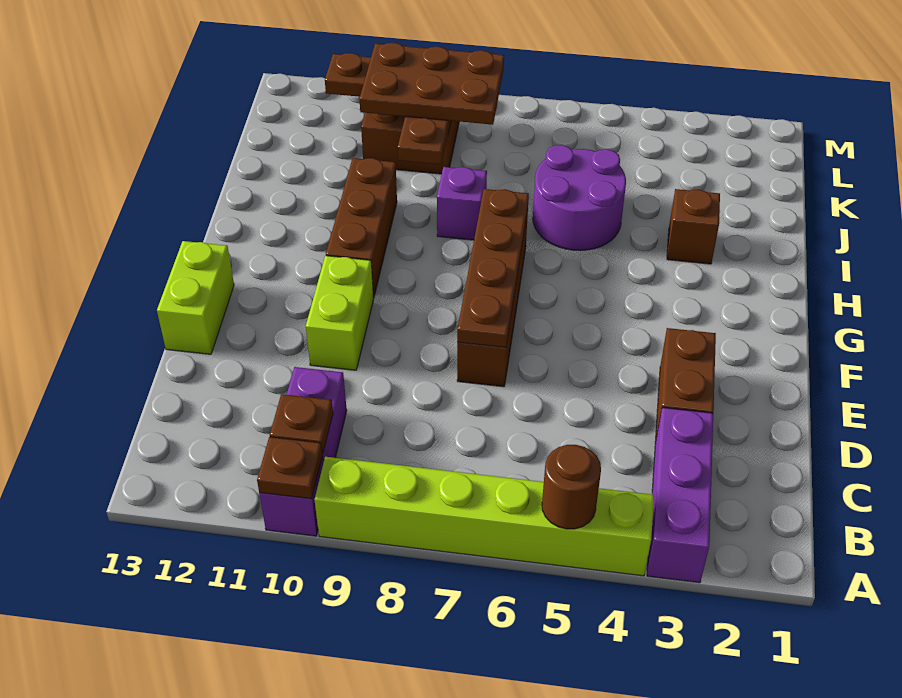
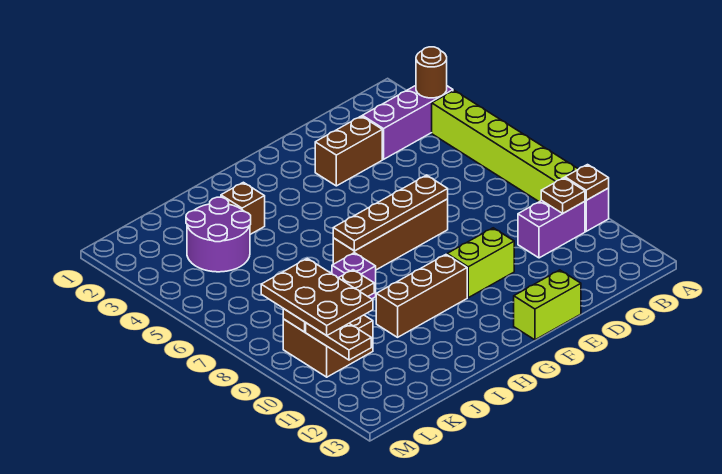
brown round brick A5 level 2 -> brown round brick A3 level 2
purple round brick I5:J6 level 1 -> purple round brick J3:K4 level 1

